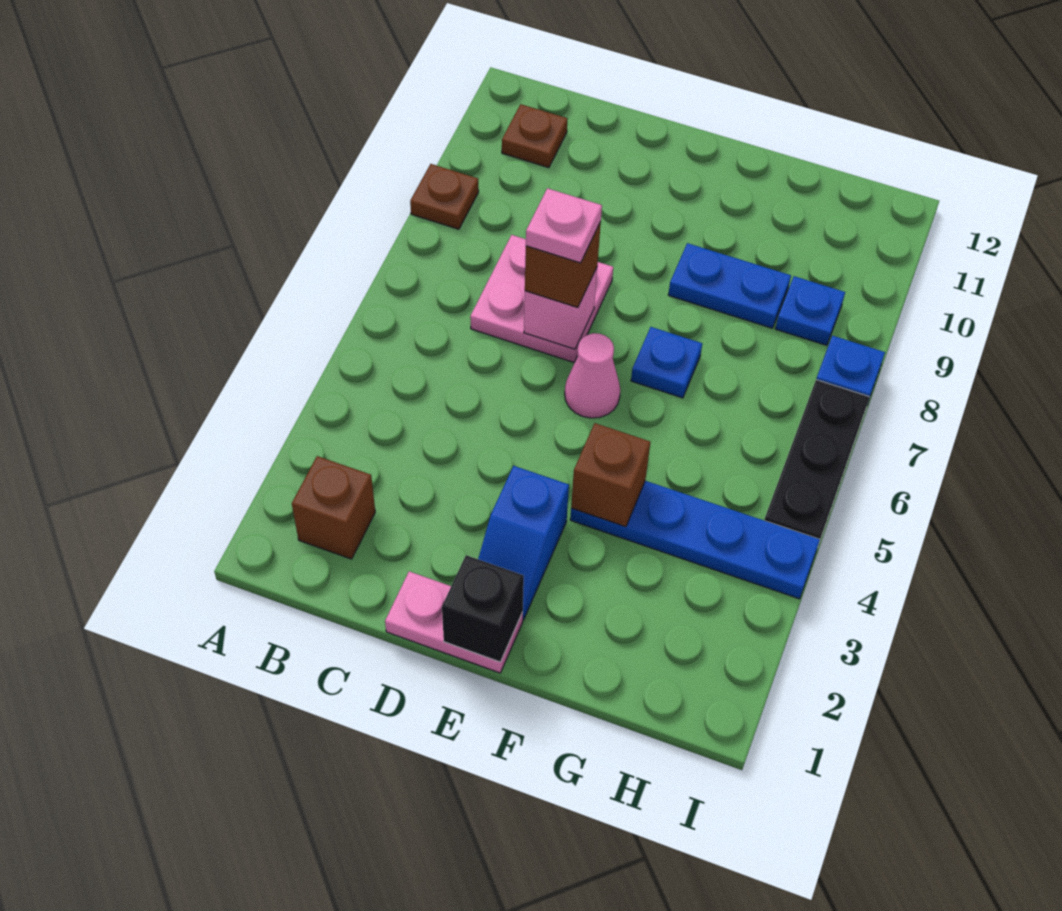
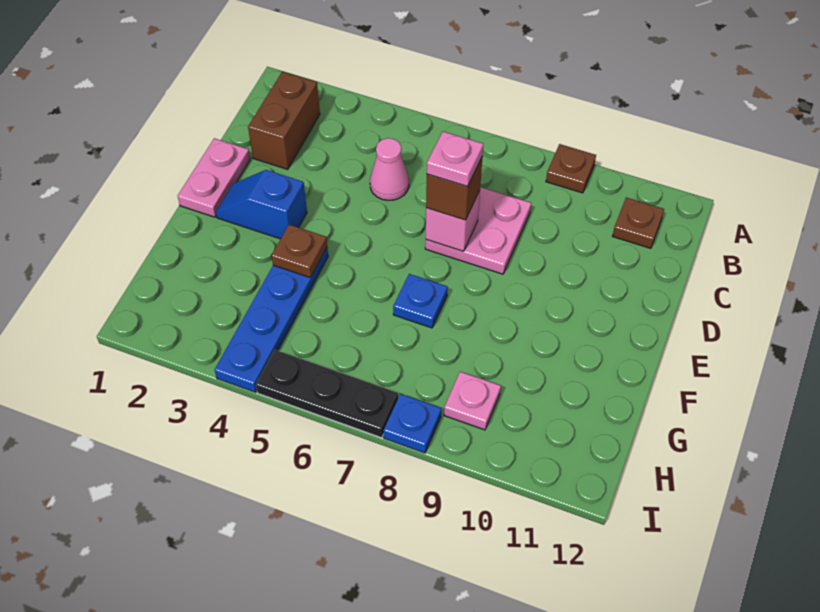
brown brick B2 level 1 -> brown brick B2:C2 level 1
black brick E1 level 2 -> none
pink cone E6 level 1 -> pink cone C5 level 1
brown brick F4 level 2 -> brown plate F4 level 2
blue plate F9:G9 level 1 -> none
blue plate H9 level 1 -> pink plate H9 level 1

